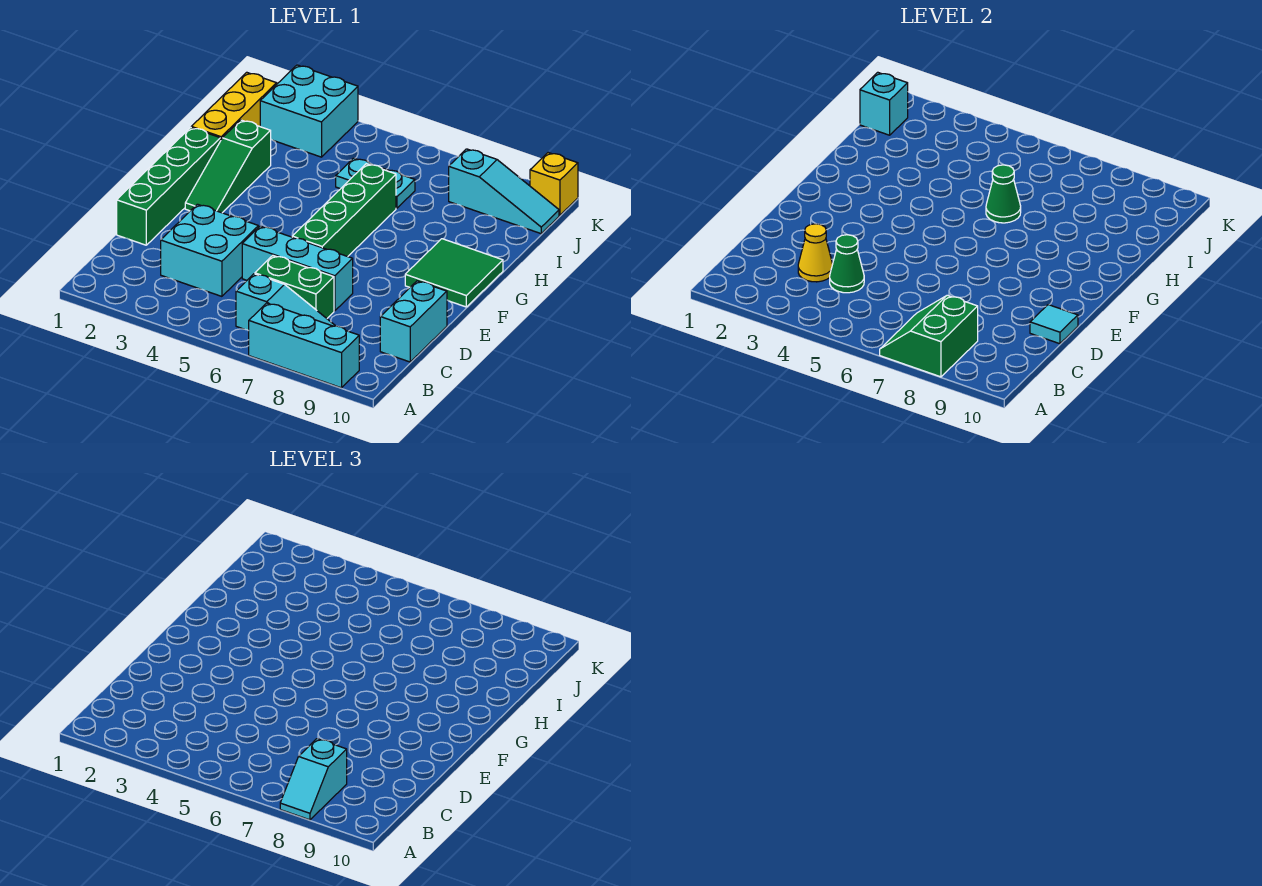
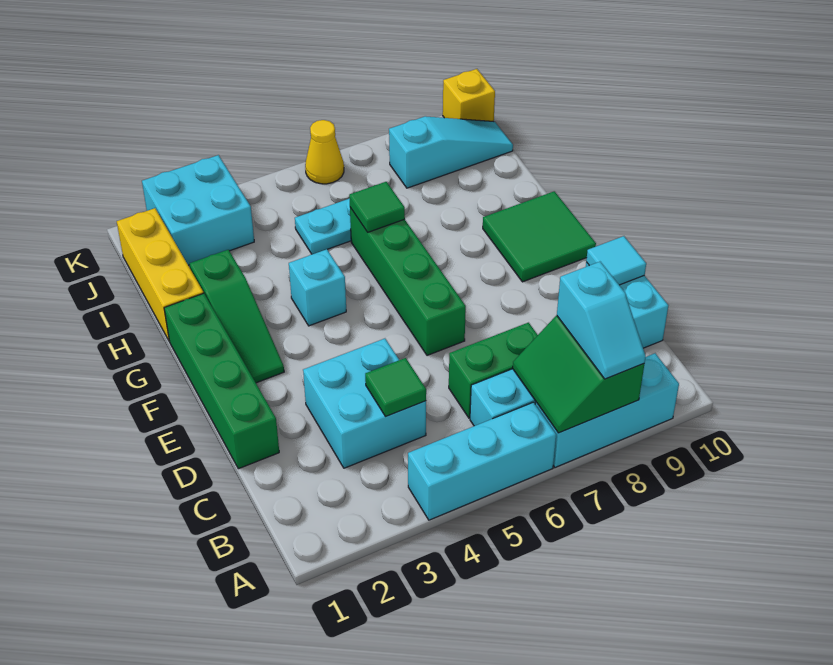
yellow cone C3 level 2 -> yellow cone K6 level 1
green cone C4 level 2 -> green tile C4 level 2
cyan brick D5:D7 level 1 -> cyan brick A4:A6 level 1
green cone H6 level 2 -> green tile H6 level 2
cyan brick J1 level 2 -> cyan brick G4 level 1

